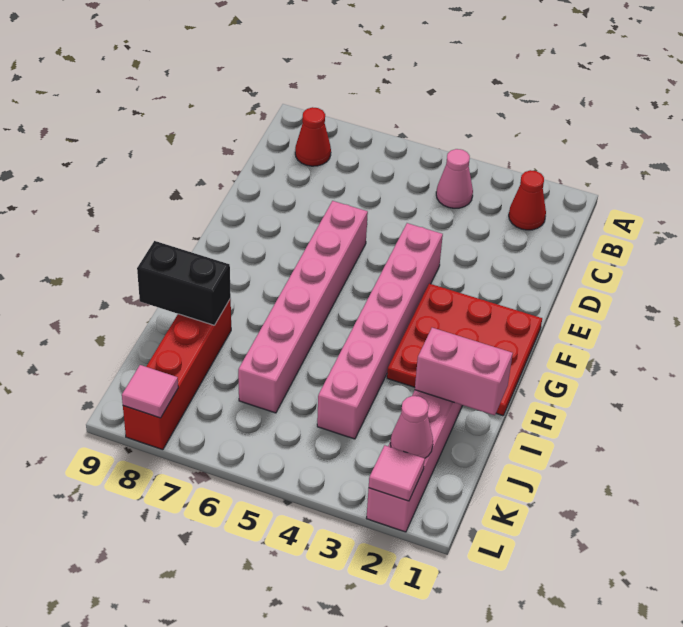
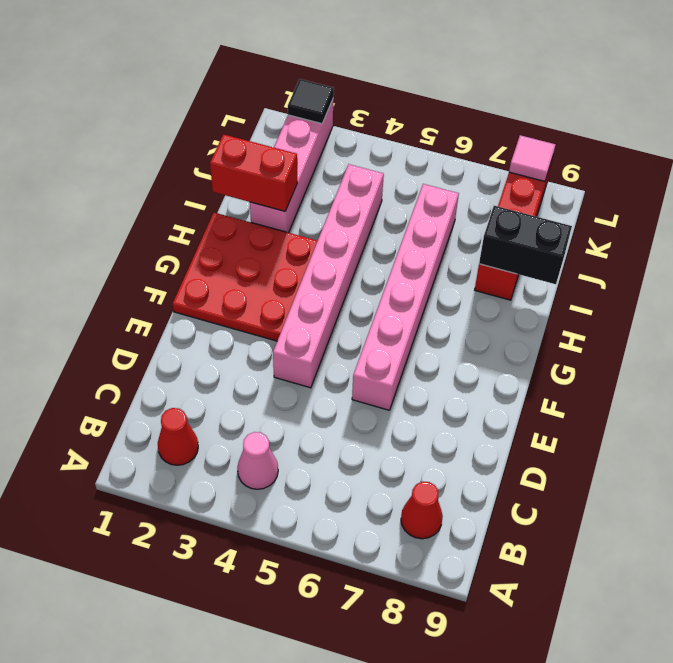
pink brick I1:I2 level 2 -> red brick I1:I2 level 2
pink cone K2 level 2 -> none
pink tile L2 level 2 -> black tile L2 level 2

